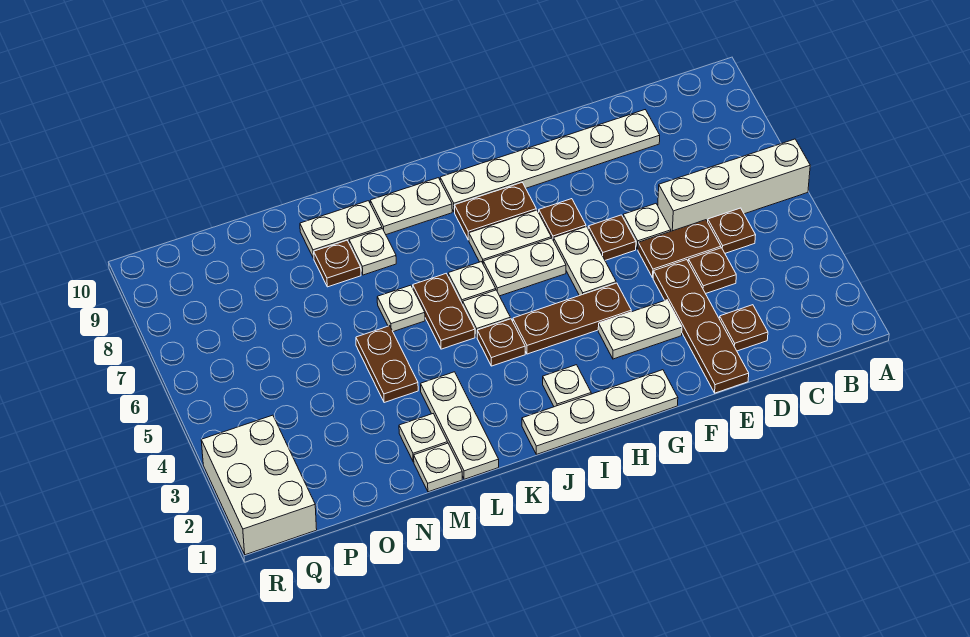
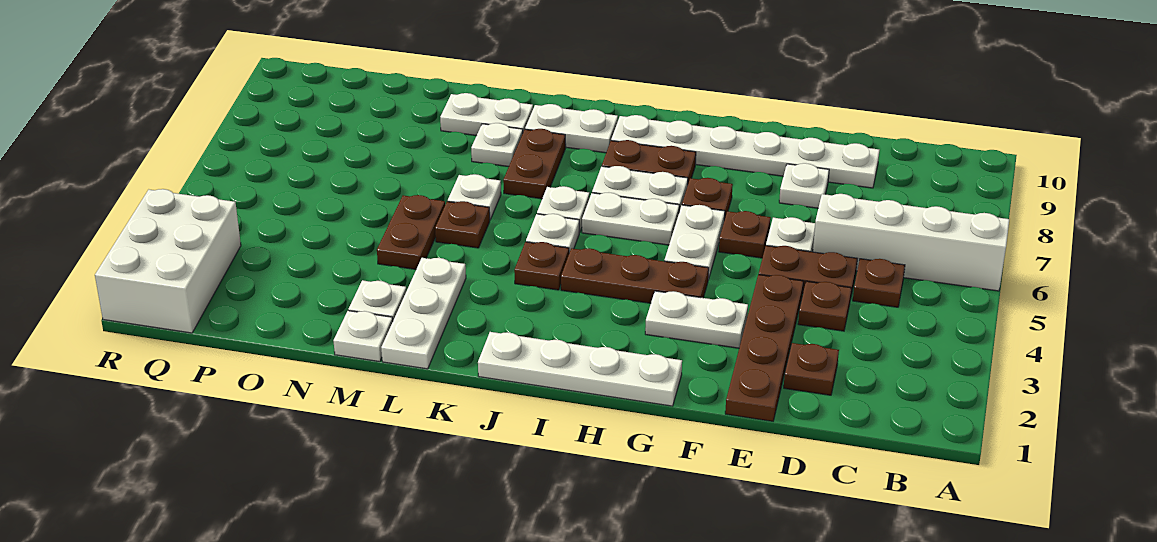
white plate I2 level 1 -> white plate E8 level 1
brown plate K5:K6 level 1 -> brown plate K7:K8 level 1
brown plate M8 level 1 -> brown plate L5 level 1

